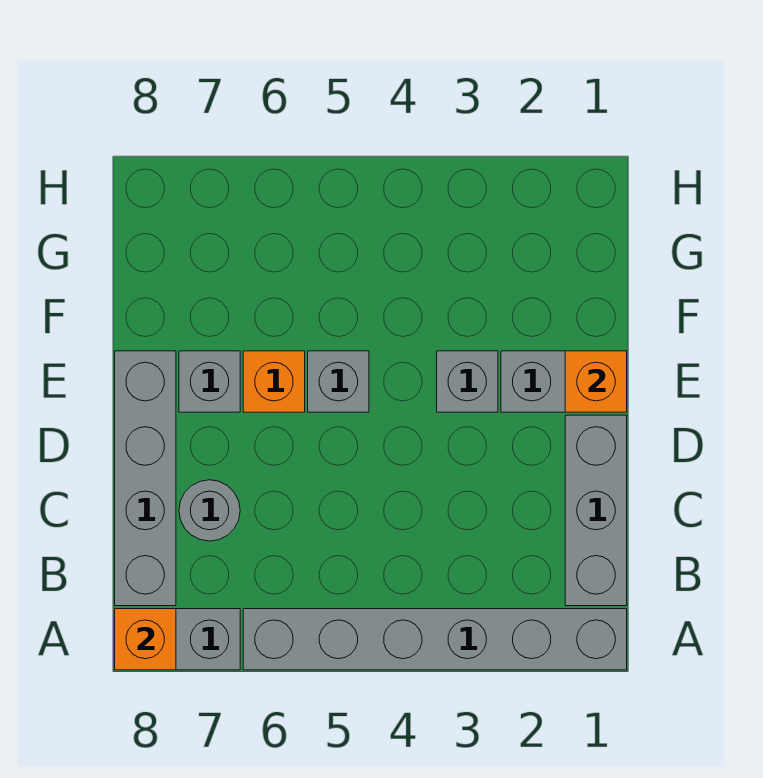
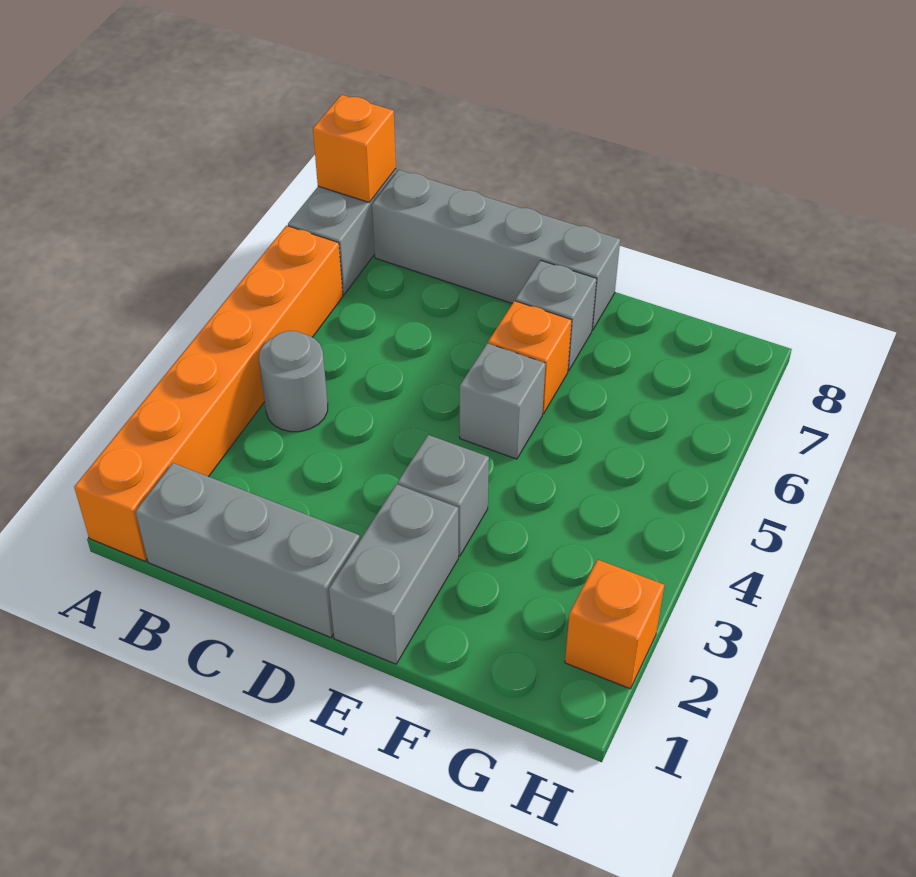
grey brick A1:A6 level 1 -> orange brick A1:A6 level 1
grey round brick C7 level 1 -> grey round brick B4 level 1
orange brick E1 level 2 -> orange brick H2 level 1

